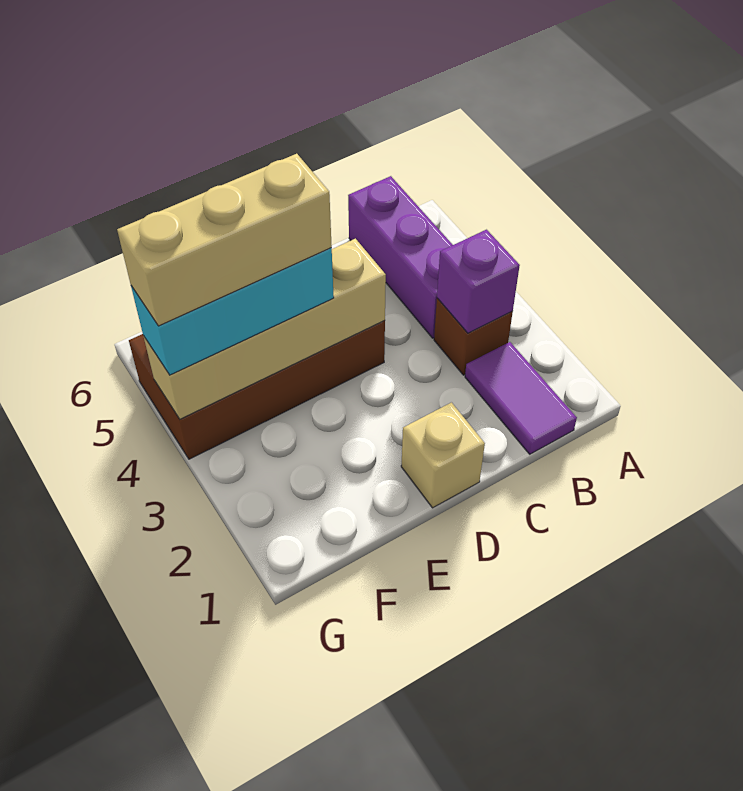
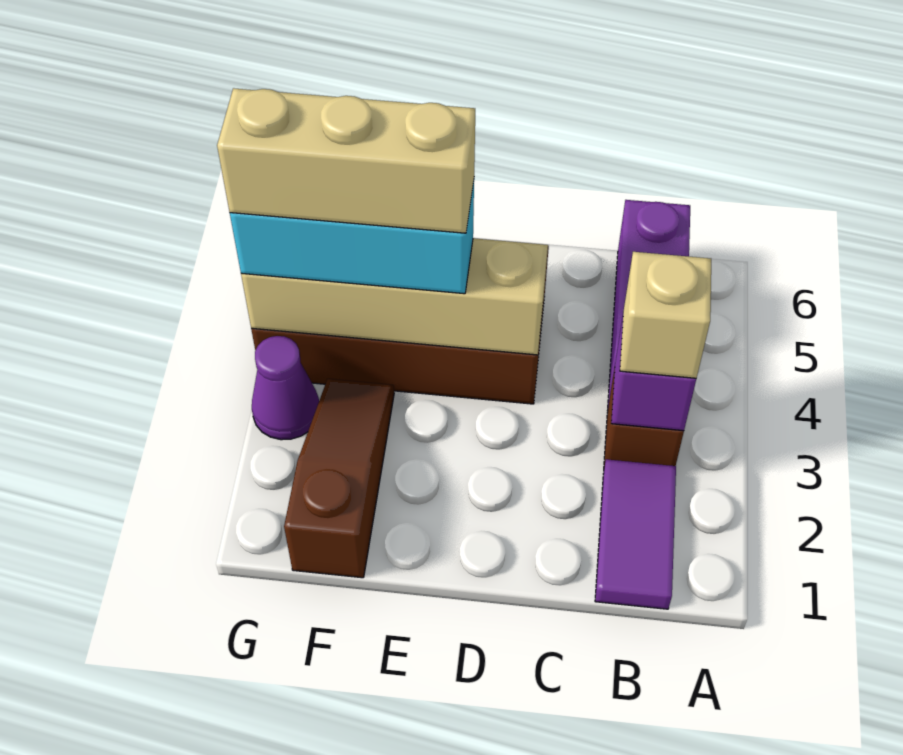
tan brick D1 level 1 -> tan brick B3 level 3
none -> brown slope F1:F3 level 1 top 1
none -> purple cone G3 level 1

